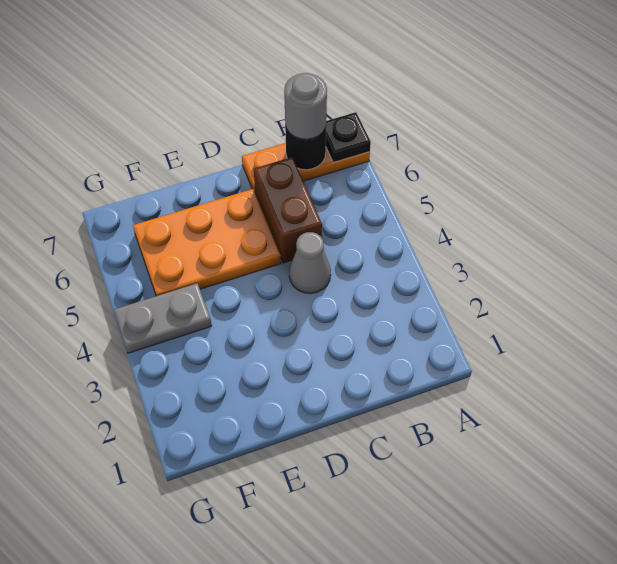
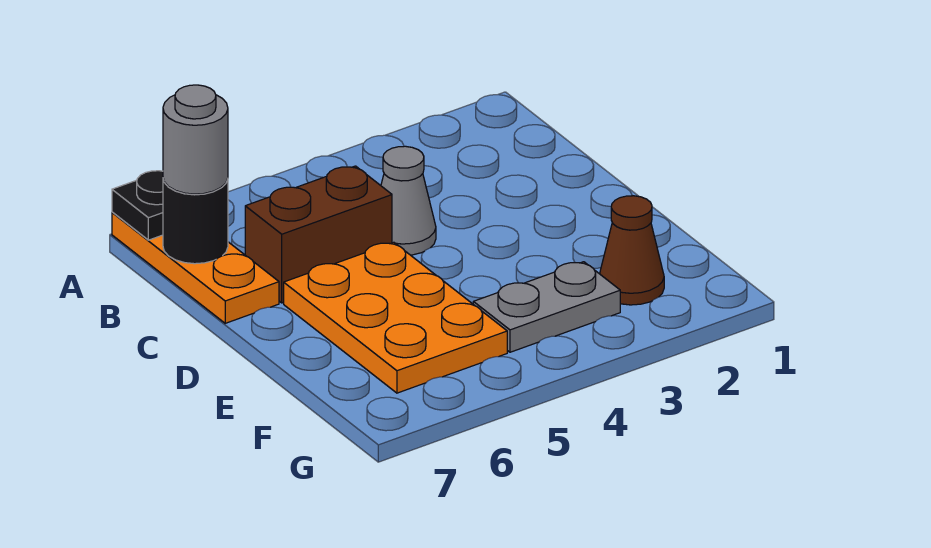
none -> brown cone F2 level 1
grey plate F4:G4 level 1 -> grey plate F3:F4 level 1

